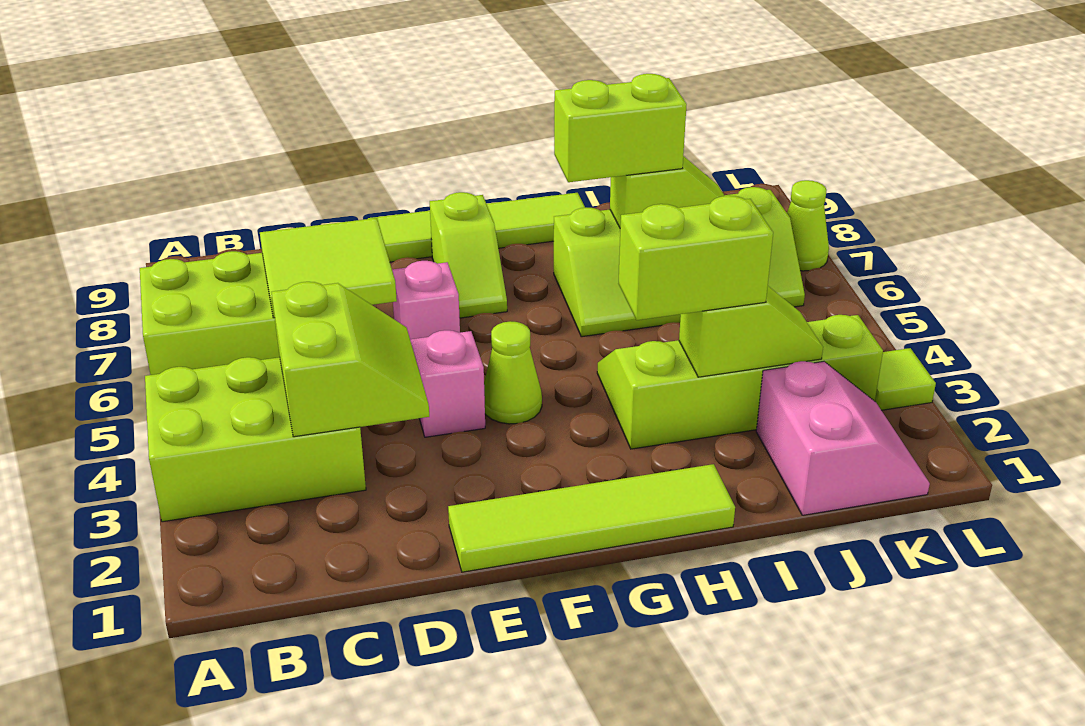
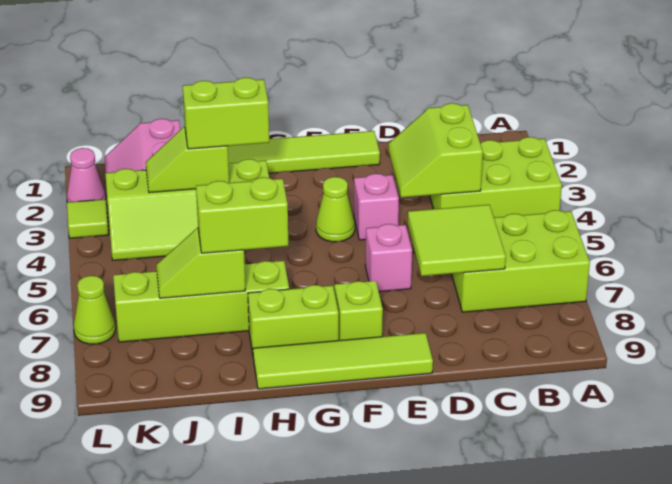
none -> lime brick G8:H8 level 1
none -> pink cone L2 level 1

